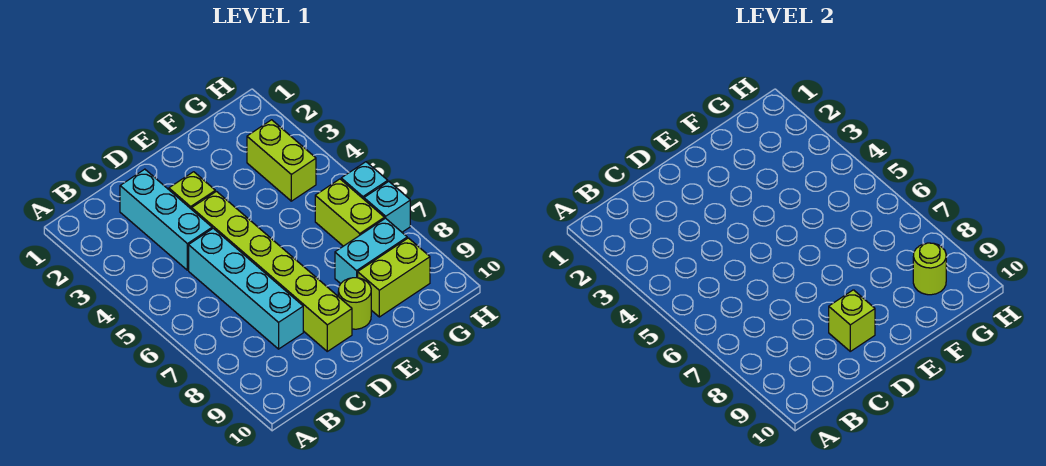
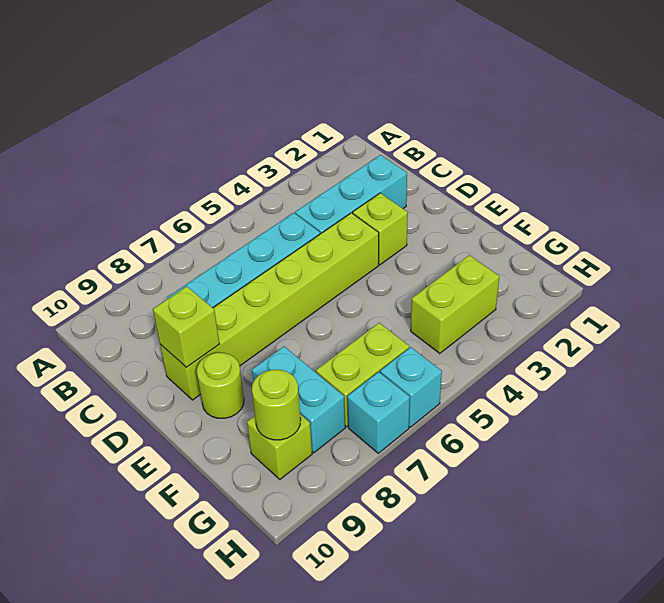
lime brick F9:G9 level 1 -> lime brick G9 level 1

